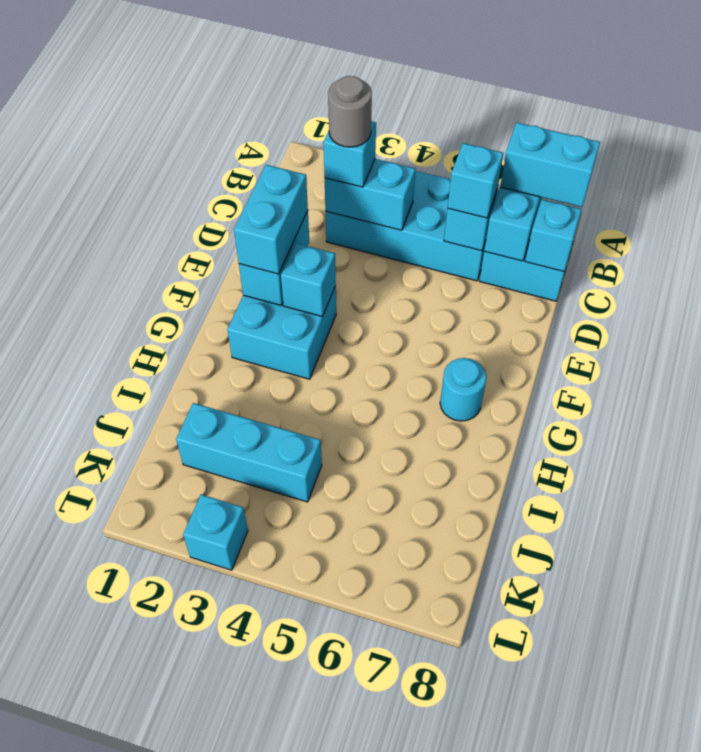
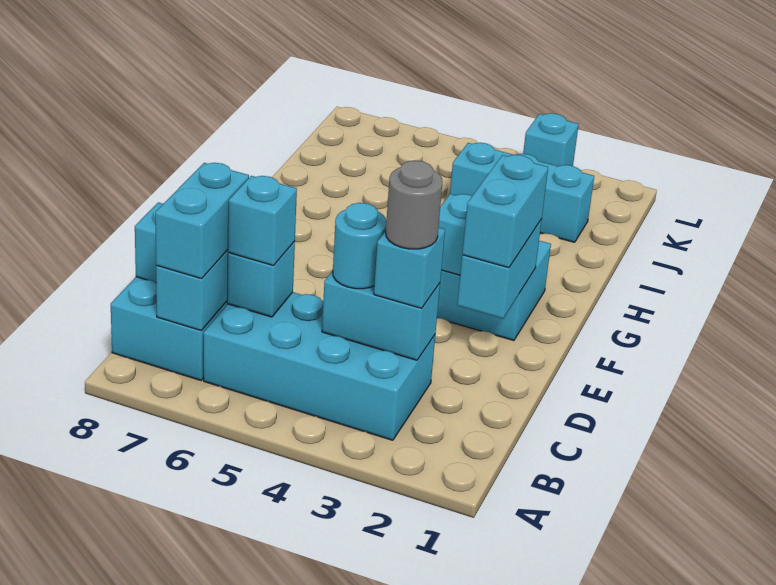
cyan brick B7:B8 level 3 -> cyan brick B7:C7 level 3
cyan round brick G7 level 1 -> cyan round brick C4 level 3

